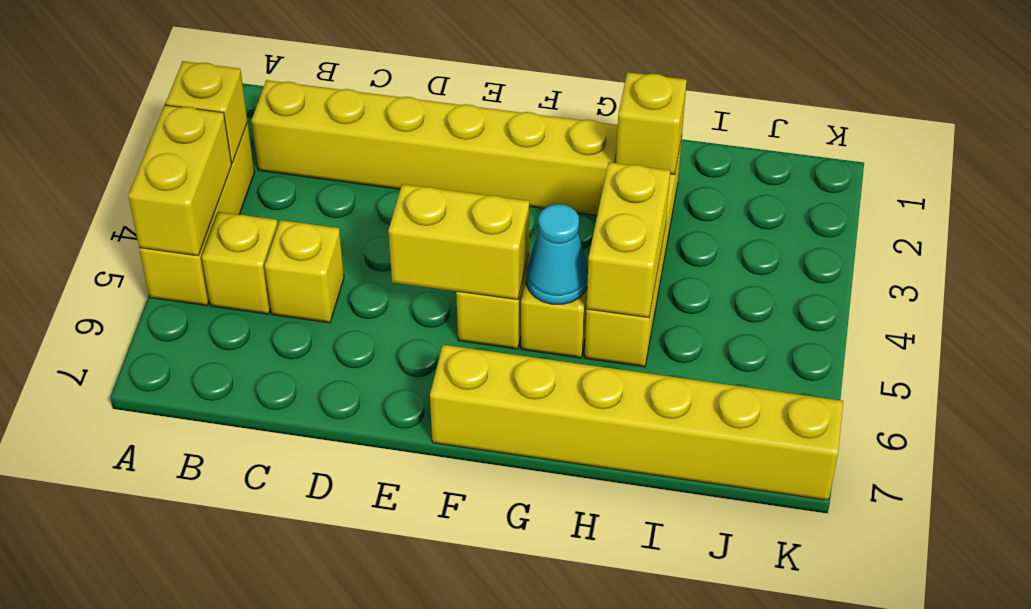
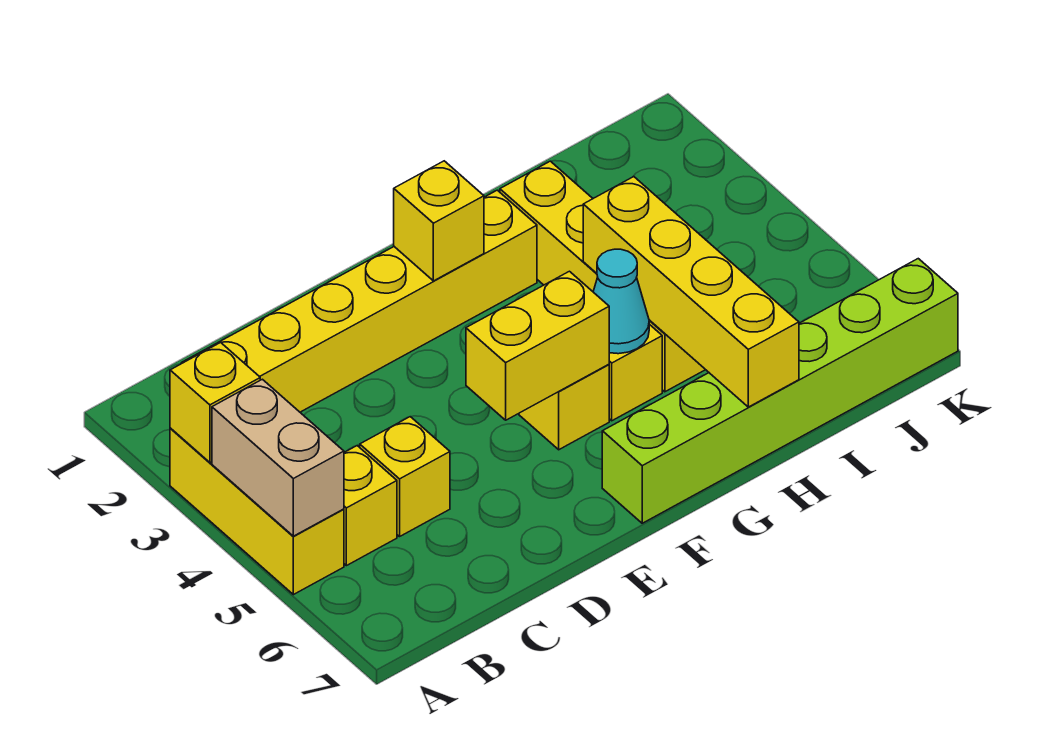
yellow brick A4:A5 level 2 -> tan brick A4:A5 level 2
yellow brick F7:K7 level 1 -> lime brick F7:K7 level 1
yellow brick H2 level 2 -> yellow brick F2 level 2
yellow brick H4:H5 level 2 -> yellow brick H4:H7 level 2

